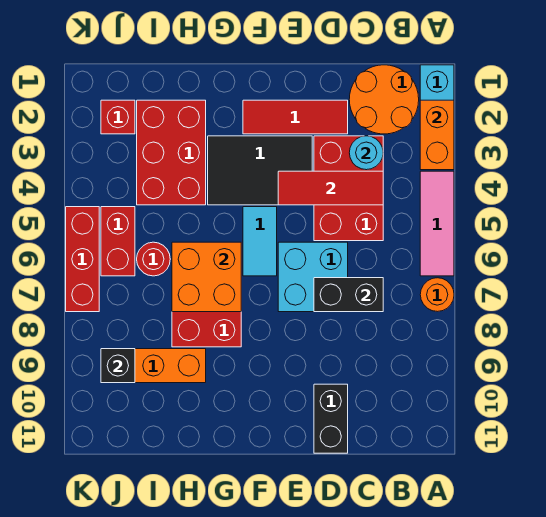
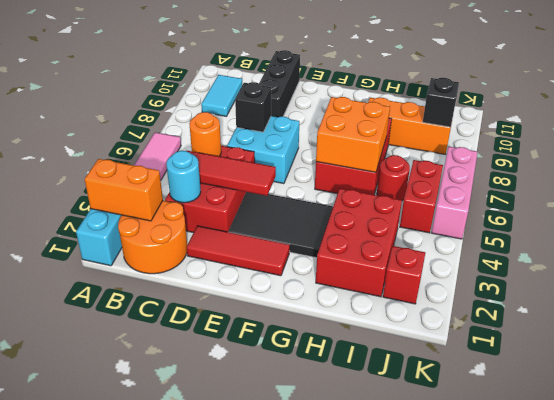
orange brick A2:A3 level 2 -> orange brick A2:B2 level 2
orange round brick A7 level 1 -> orange round brick C5 level 2
black brick C7:D7 level 2 -> black brick D7 level 2
black brick D10:D11 level 1 -> black brick D9:D11 level 1
cyan tile F5:F6 level 1 -> cyan tile B9:B10 level 1
red brick K5:K7 level 1 -> pink brick K5:K7 level 1

